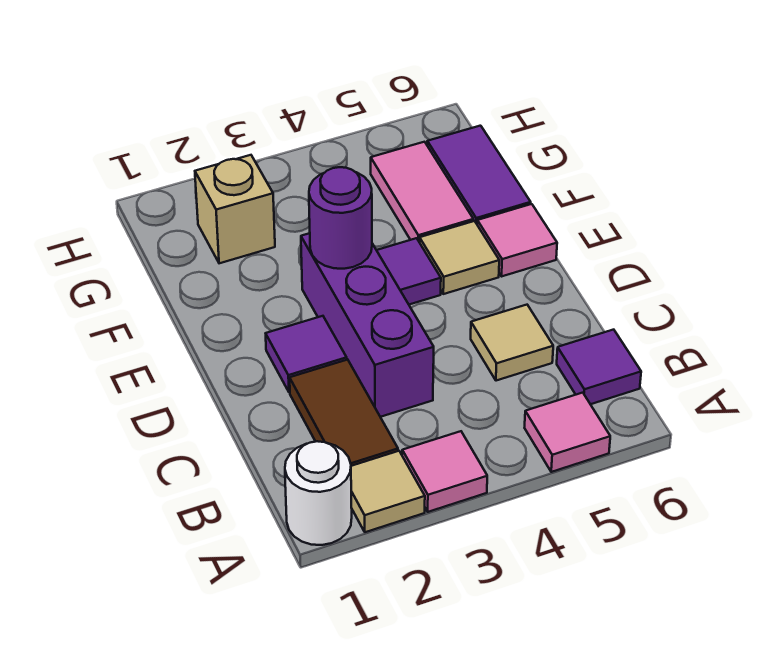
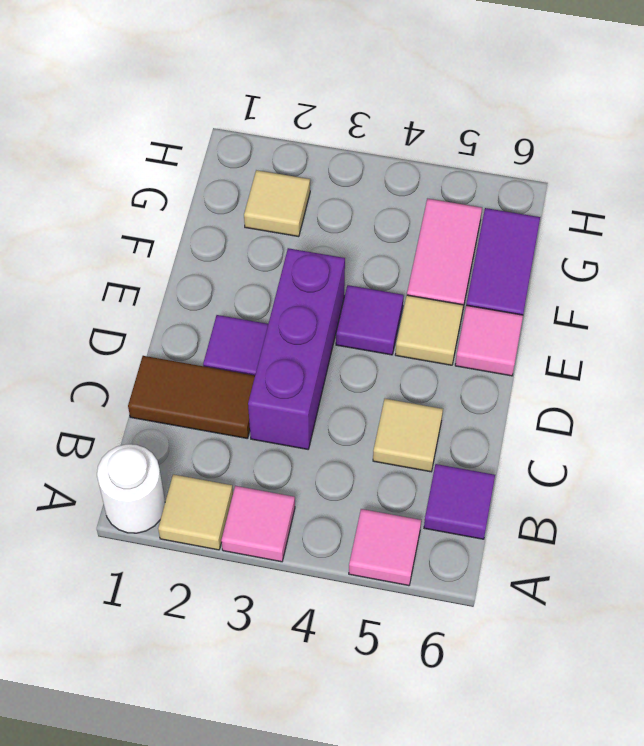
brown tile B2:C2 level 1 -> brown tile C1:C2 level 1
purple round brick E3 level 2 -> none
tan brick G2 level 1 -> tan tile G2 level 1

